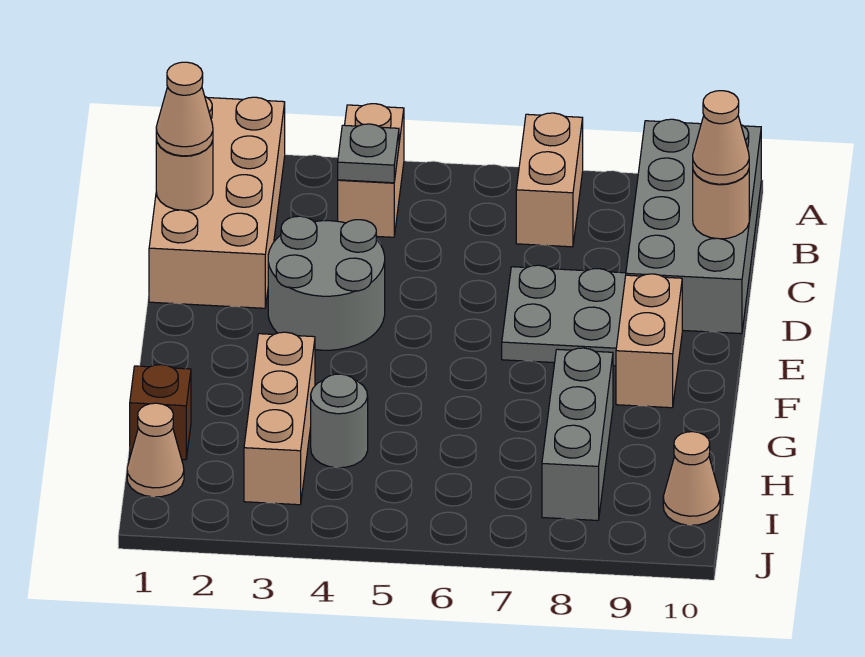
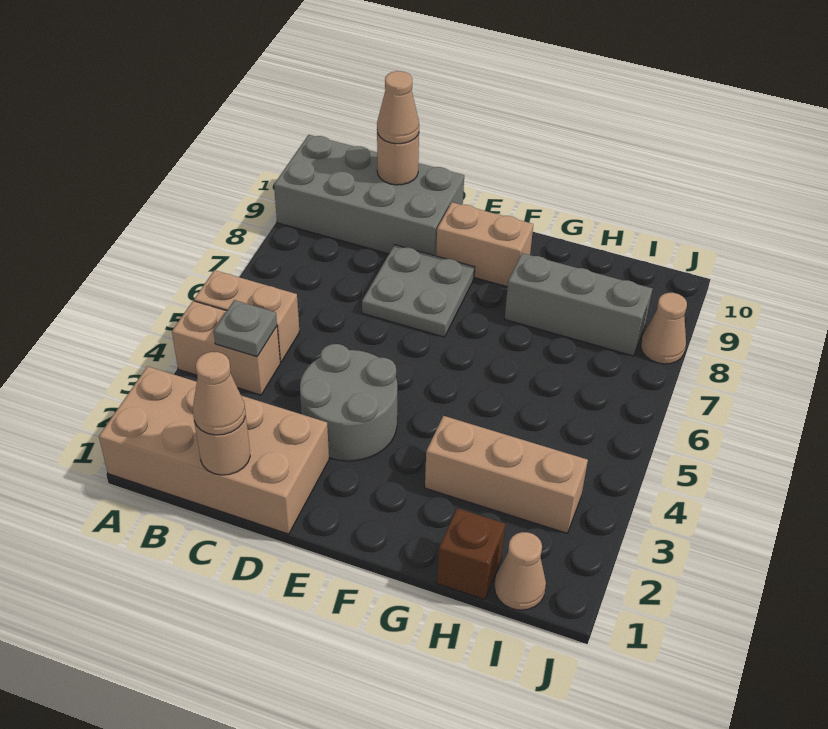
tan brick A7:B7 level 1 -> tan brick A5:B5 level 1
grey round brick H4 level 1 -> none
tan cone I10 level 1 -> tan cone J8 level 1

